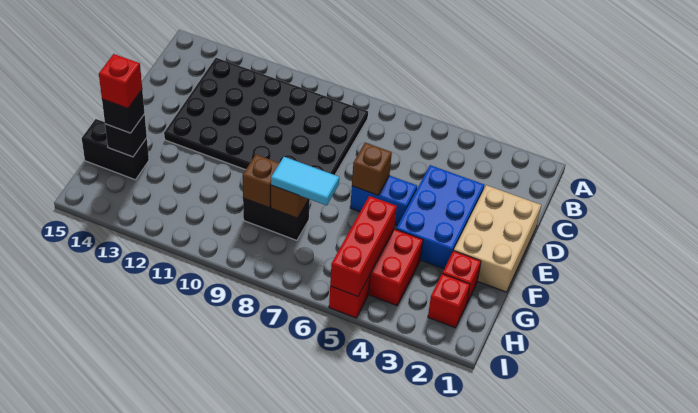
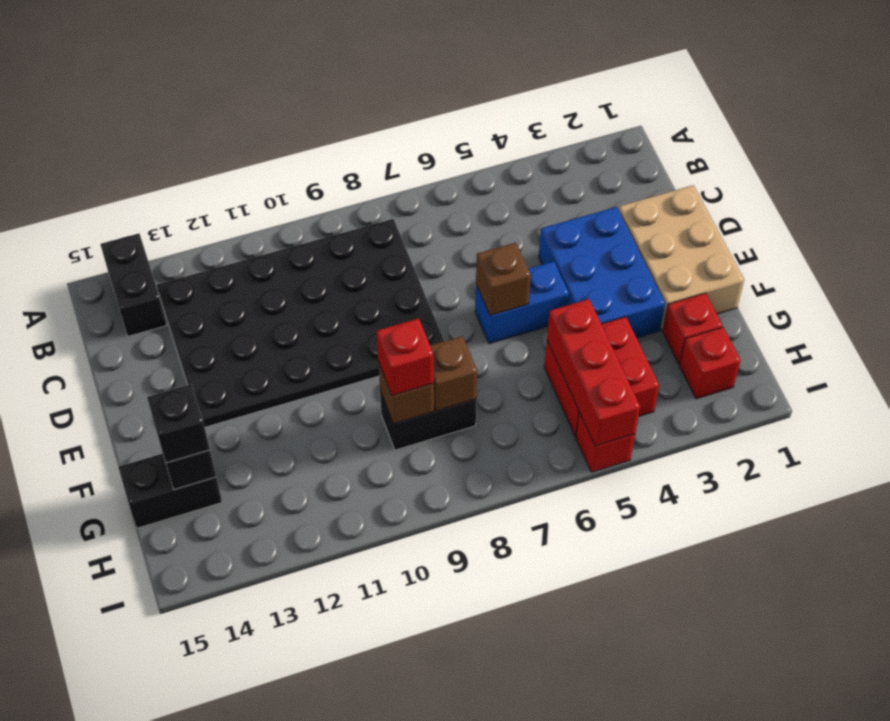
none -> black brick A14:B14 level 1
cyan tile G7:G8 level 3 -> none
red brick G14 level 4 -> red brick G9 level 3

